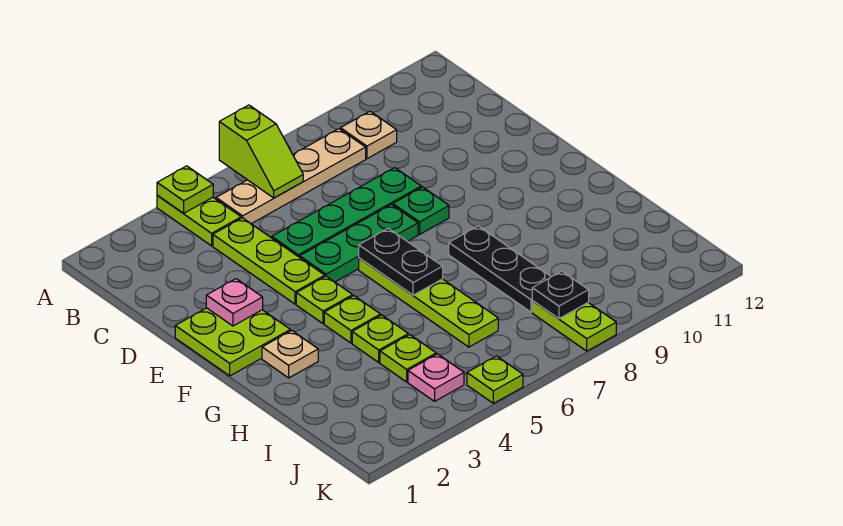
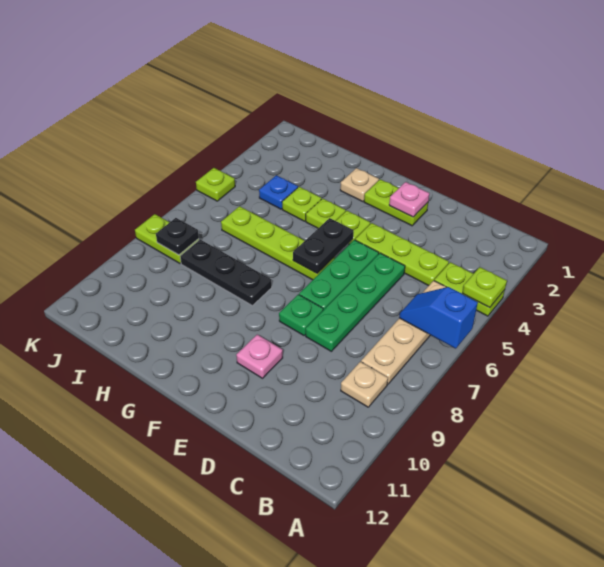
lime slope A6:B6 level 2 top A -> blue slope A6:B6 level 2 top A
lime plate E1:F2 level 1 -> lime plate E2:F2 level 1
black plate F6:G6 level 2 -> black plate F5:F6 level 2
lime plate I4 level 1 -> blue plate I4 level 1
pink plate J4 level 1 -> pink plate E10 level 1

